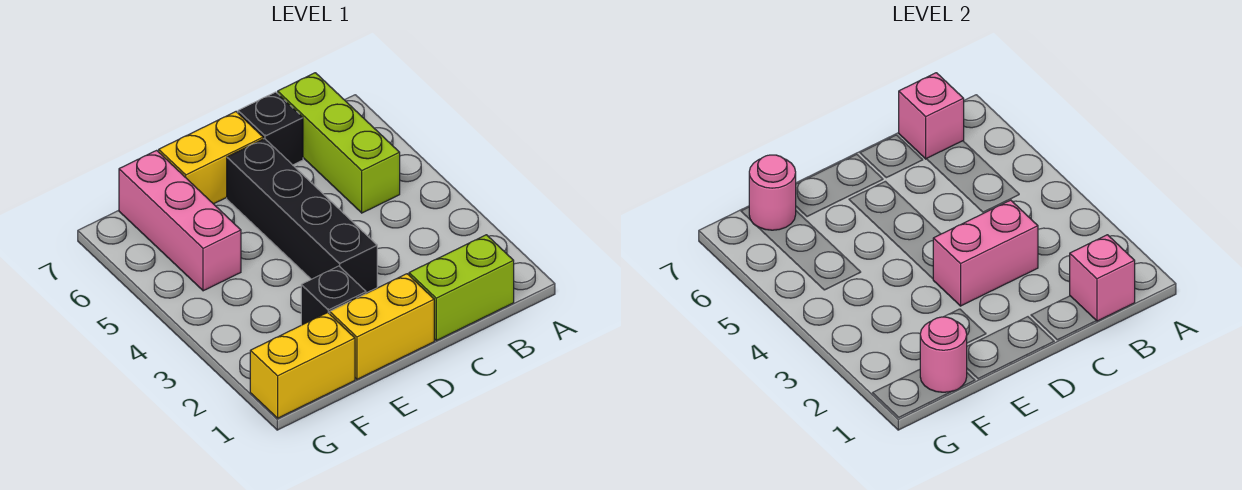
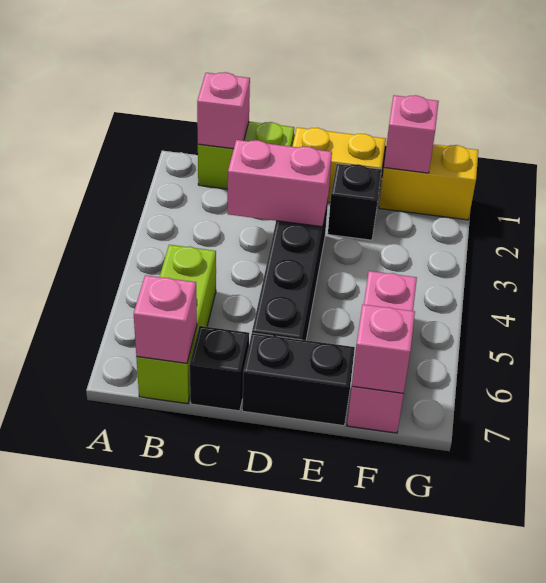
yellow brick D7:E7 level 1 -> black brick D7:E7 level 1
pink round brick F1 level 2 -> pink brick F1 level 2
pink round brick F7 level 2 -> pink brick F7 level 2

